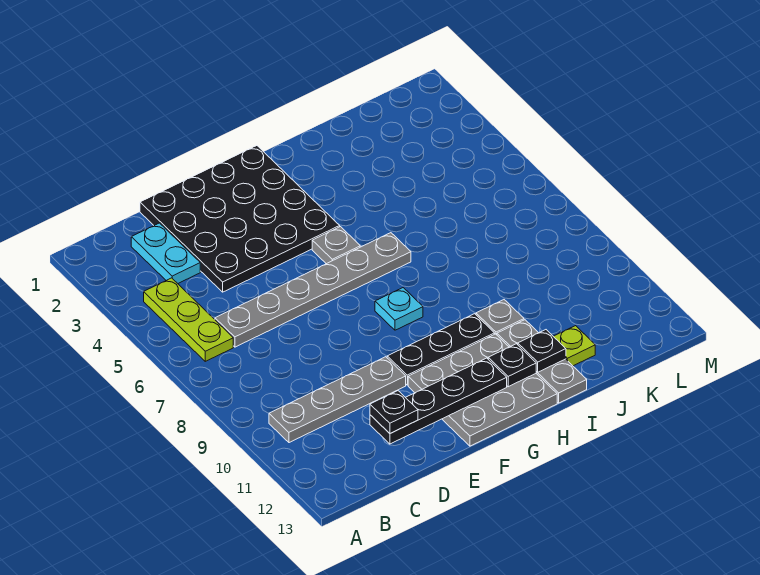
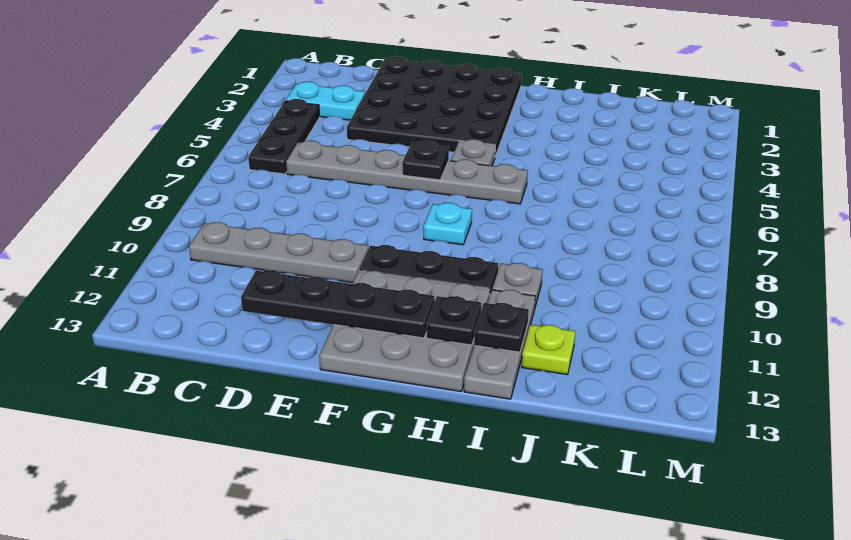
lime plate B4:B6 level 1 -> black plate B4:B6 level 1
cyan plate C2:C3 level 1 -> cyan plate B3:C3 level 1
black plate D12 level 3 -> black plate F6 level 2

